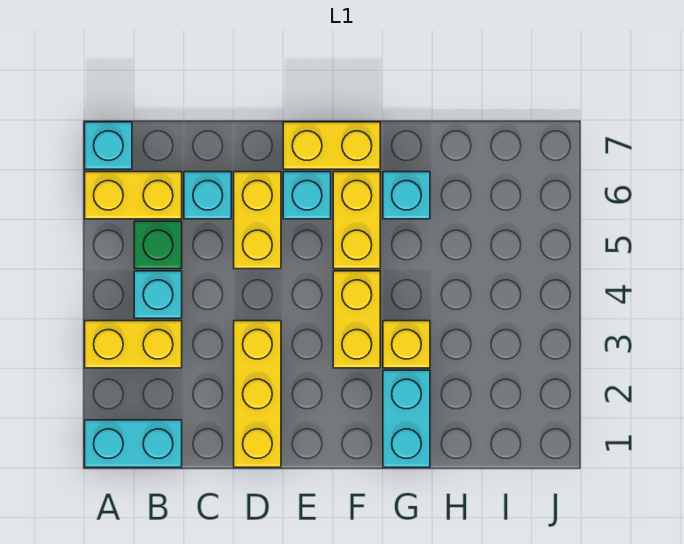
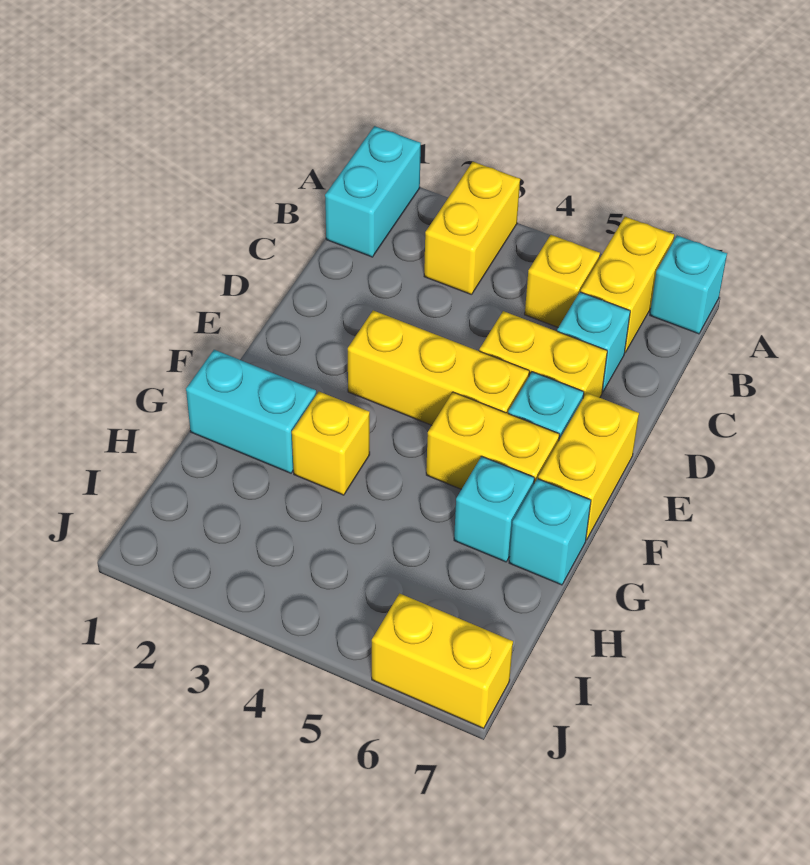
cyan brick B4 level 1 -> cyan brick G7 level 1
green brick B5 level 1 -> yellow brick B5 level 1
yellow brick D1:D3 level 1 -> yellow brick E3:E5 level 1
yellow brick F3:F4 level 1 -> yellow brick J6:J7 level 1

